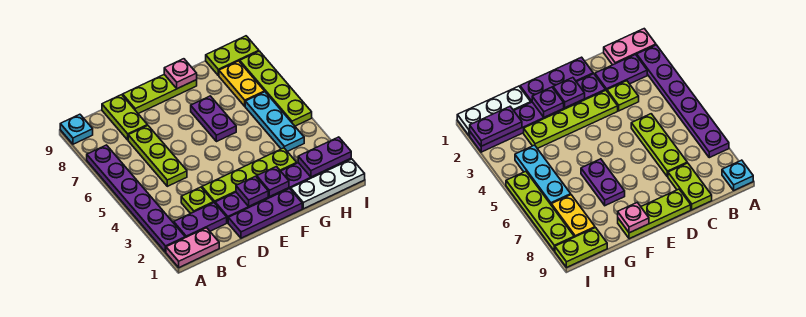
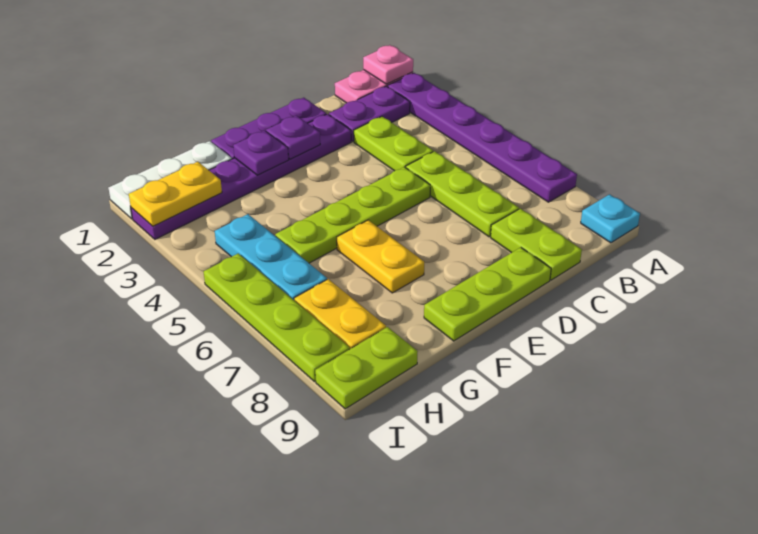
lime plate C3 level 1 -> lime plate C3:C4 level 1
lime plate D3:G3 level 1 -> lime plate D5:G5 level 1
purple plate F6:F7 level 1 -> yellow plate F6:F7 level 1
pink plate F9 level 2 -> pink plate A1 level 2
purple plate H2:I2 level 2 -> yellow plate H2:I2 level 2

